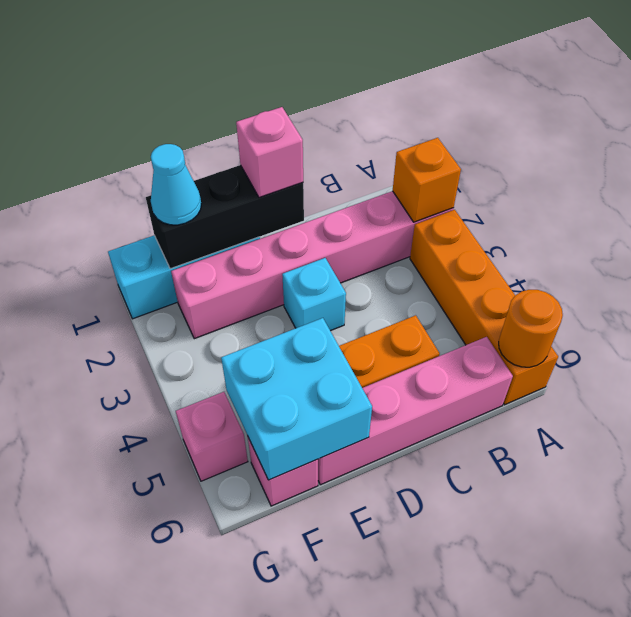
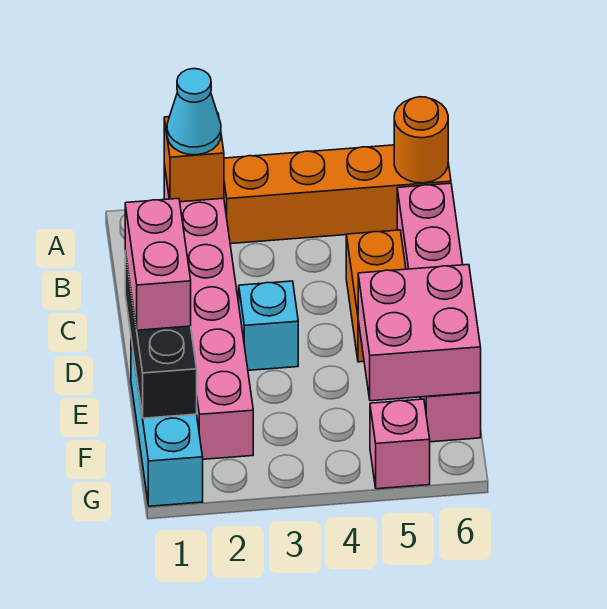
pink brick D1 level 3 -> pink brick D1:E1 level 3
cyan brick E5:F6 level 2 -> pink brick E5:F6 level 2
cyan cone F1 level 3 -> cyan cone A2 level 3

